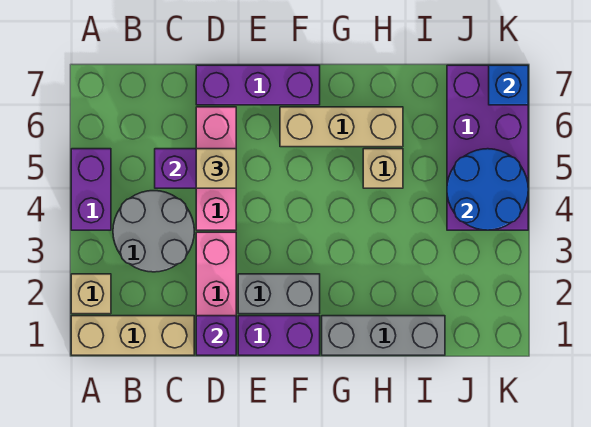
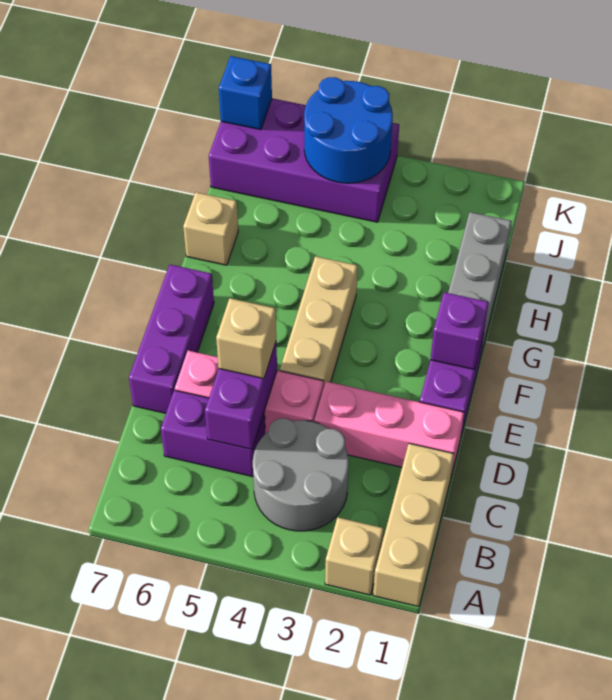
purple brick A4:A5 level 1 -> purple brick C5:C6 level 1
purple brick D1 level 2 -> purple brick F1 level 2
grey brick E2:F2 level 1 -> none
tan brick F6:H6 level 1 -> tan brick E4:G4 level 1
tan brick H5 level 1 -> tan brick H7 level 1

